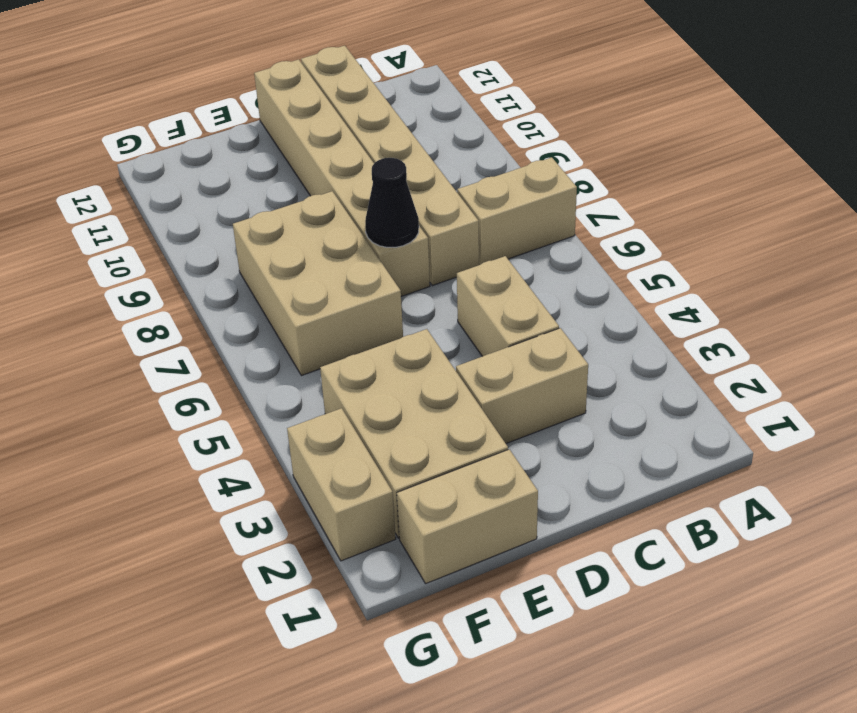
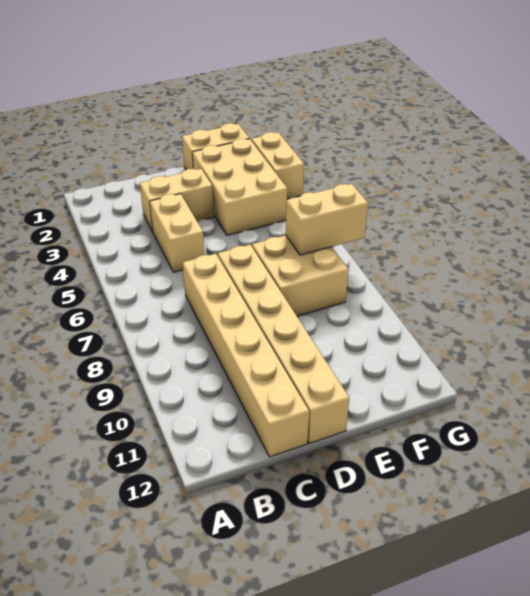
tan brick A7:B7 level 1 -> tan brick F7:G7 level 2
black cone D7 level 2 -> none
tan brick E6:F8 level 1 -> tan brick E7:F8 level 1

